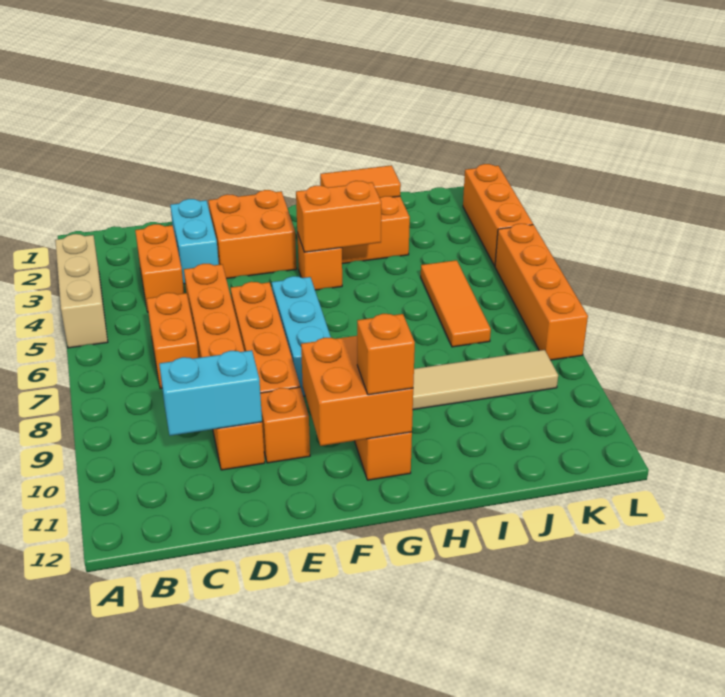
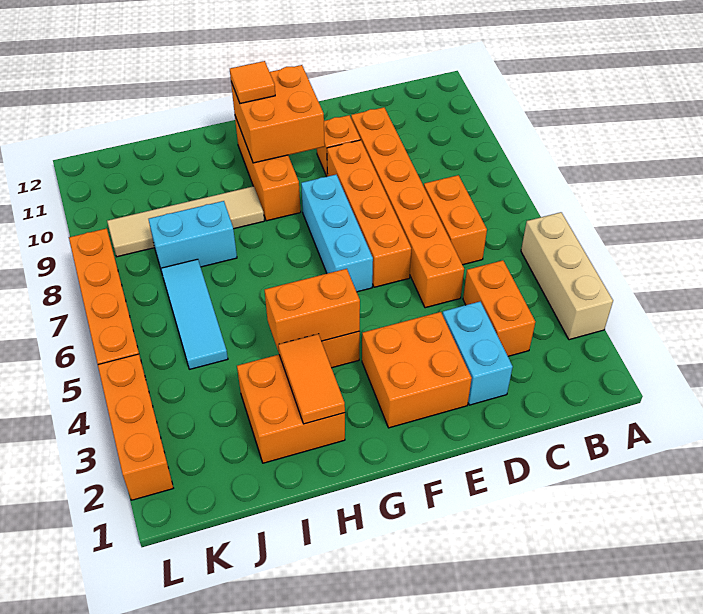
cyan brick C10:D10 level 2 -> cyan brick I8:J8 level 1
orange brick G11 level 3 -> orange tile G11 level 3
orange tile H2:I2 level 2 -> orange tile H2:H3 level 2
orange tile J5:J7 level 1 -> cyan tile J5:J7 level 1

